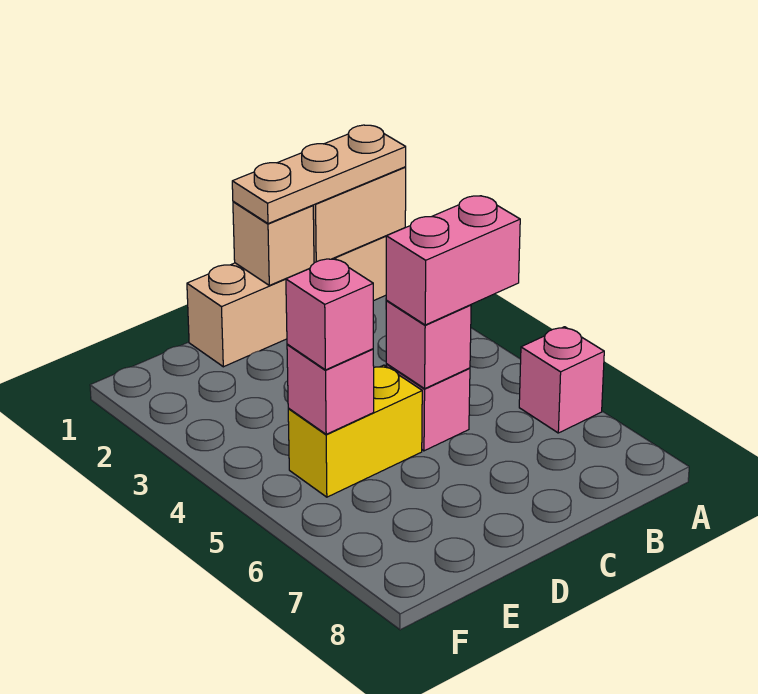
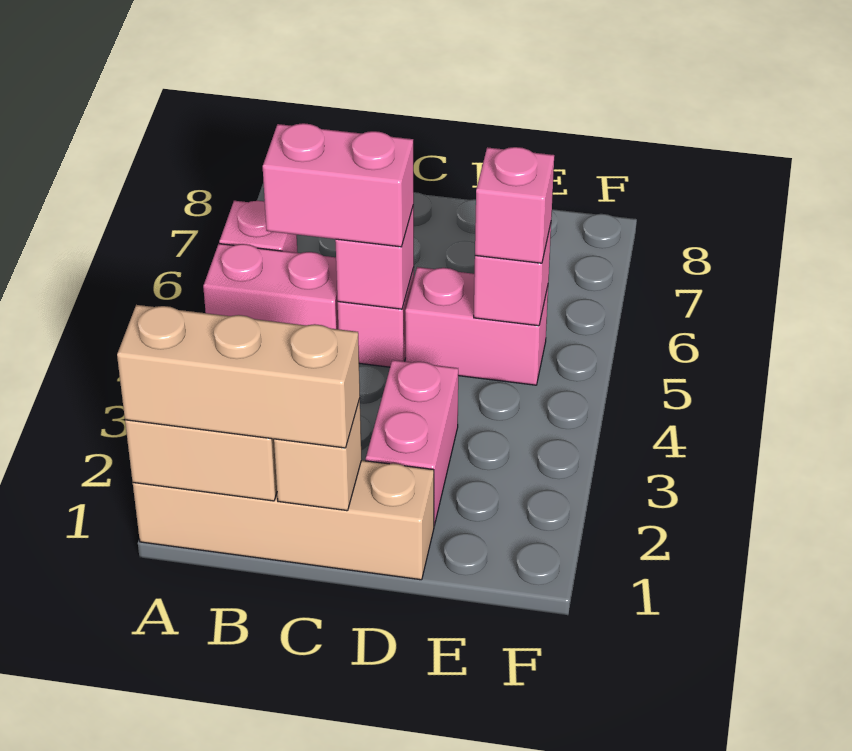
tan plate A1:C1 level 3 -> tan brick A1:C1 level 3
none -> pink brick A5:B5 level 1
none -> pink brick D2:D3 level 1
yellow brick D5:E5 level 1 -> pink brick D5:E5 level 1

